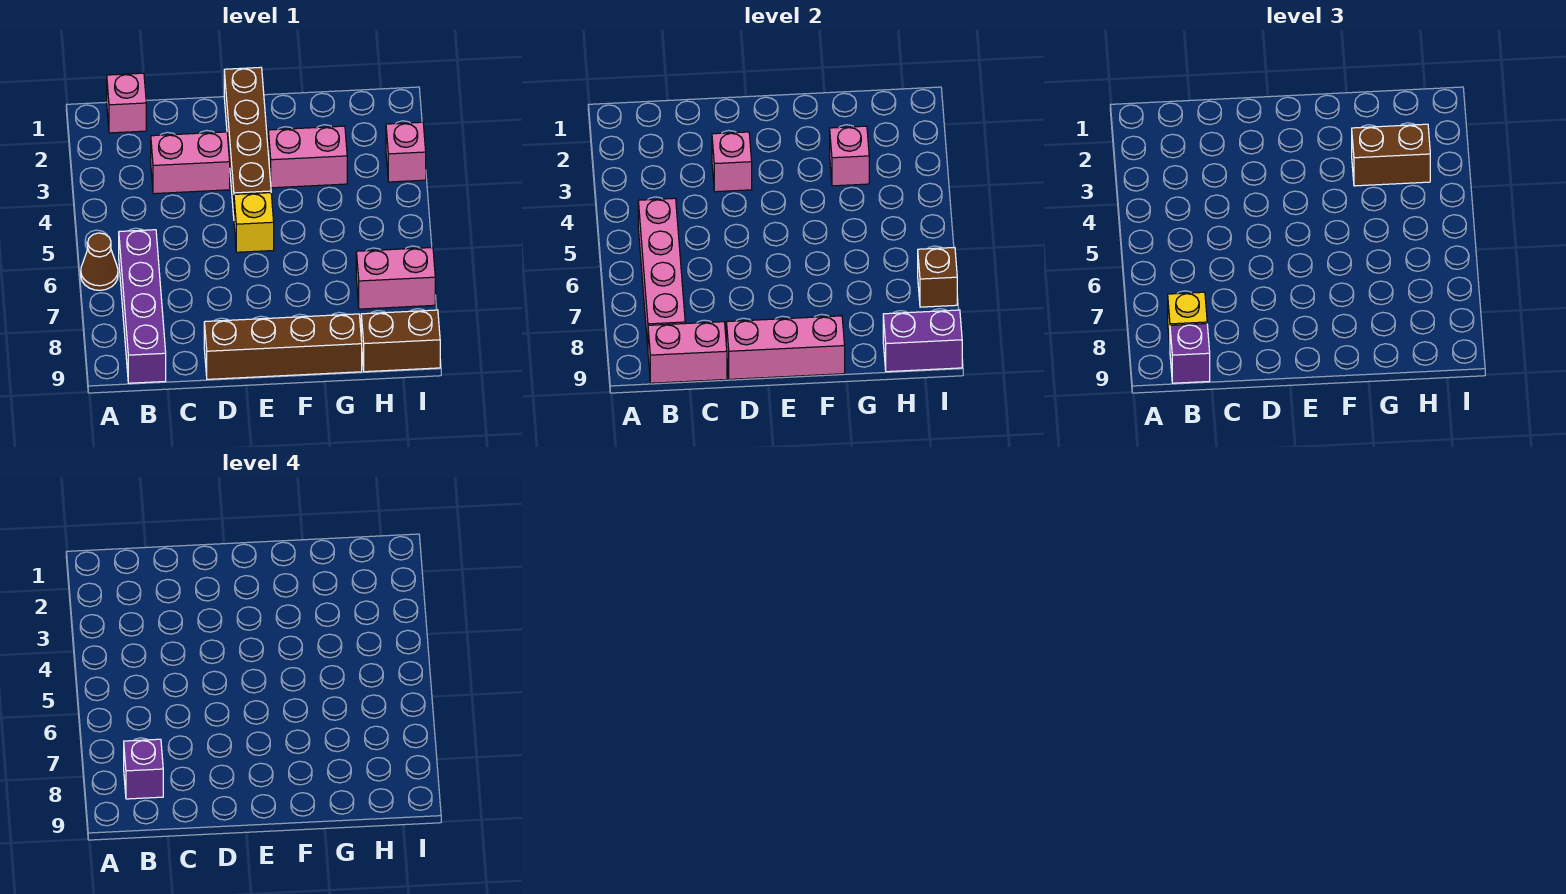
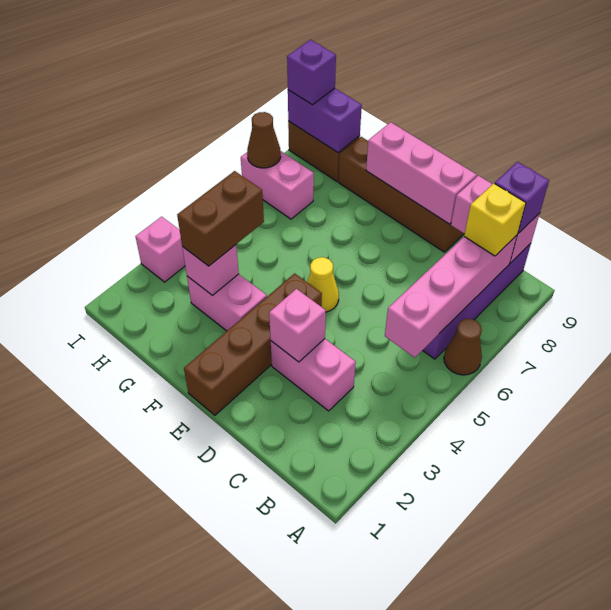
pink brick B1 level 1 -> none
purple brick B8 level 4 -> purple brick I9 level 3
yellow brick E5 level 1 -> yellow cone E5 level 1
brown brick G3:H3 level 3 -> brown brick G3:G4 level 3
brown brick I7 level 2 -> brown cone I7 level 2

